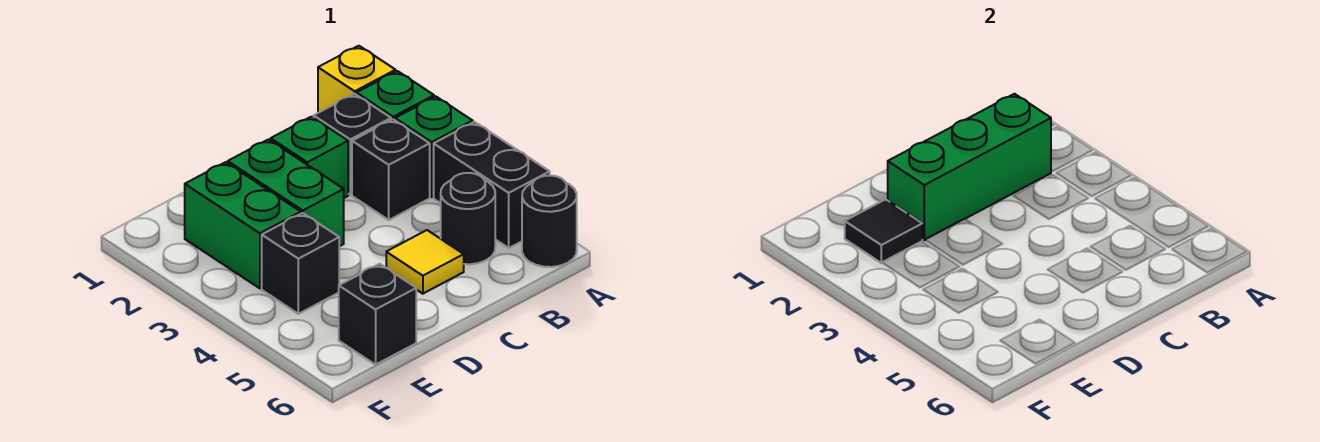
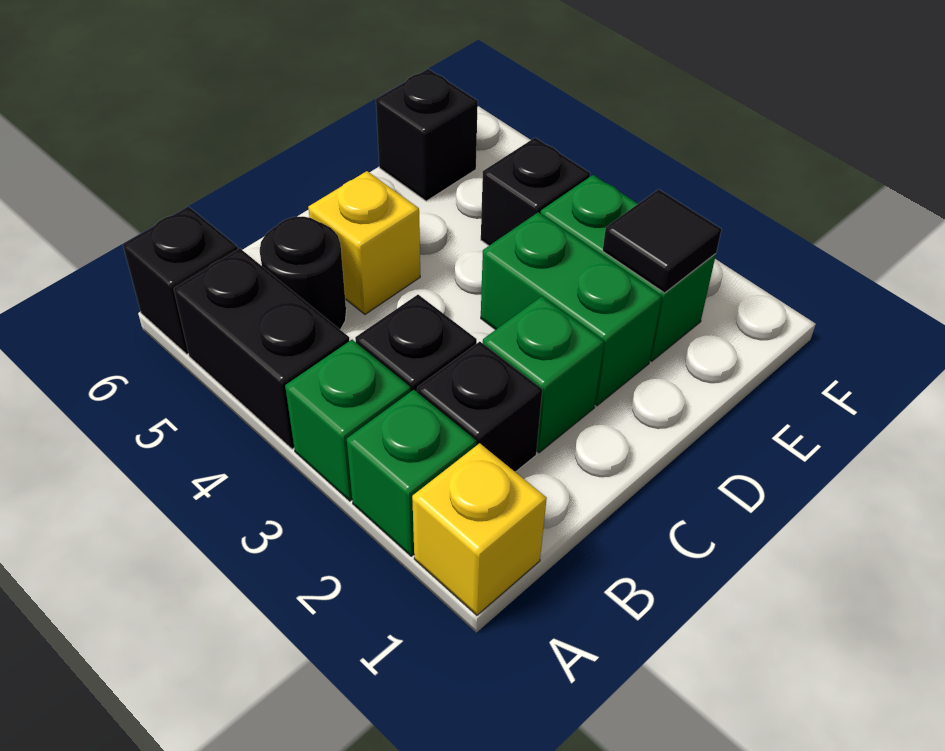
black round brick A6 level 1 -> black brick A6 level 1
green brick B2:D2 level 2 -> none
yellow tile C5 level 1 -> yellow brick C5 level 1

